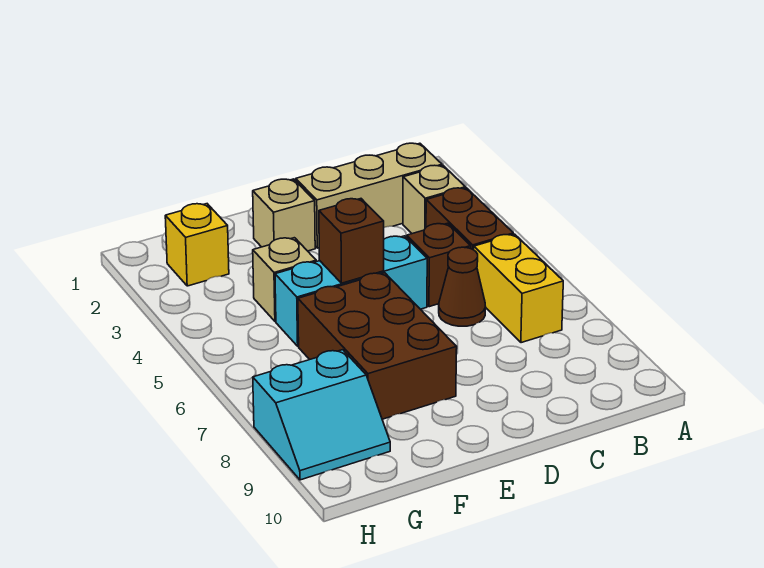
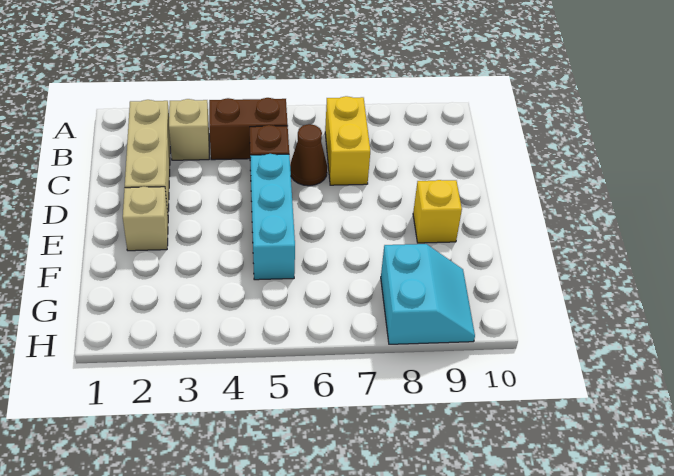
yellow brick B6:B7 level 1 -> yellow brick B7:C7 level 1
brown brick E5 level 2 -> none
brown brick E6:F8 level 1 -> none
tan brick F4 level 1 -> none
yellow brick G2 level 1 -> yellow brick E9 level 1

